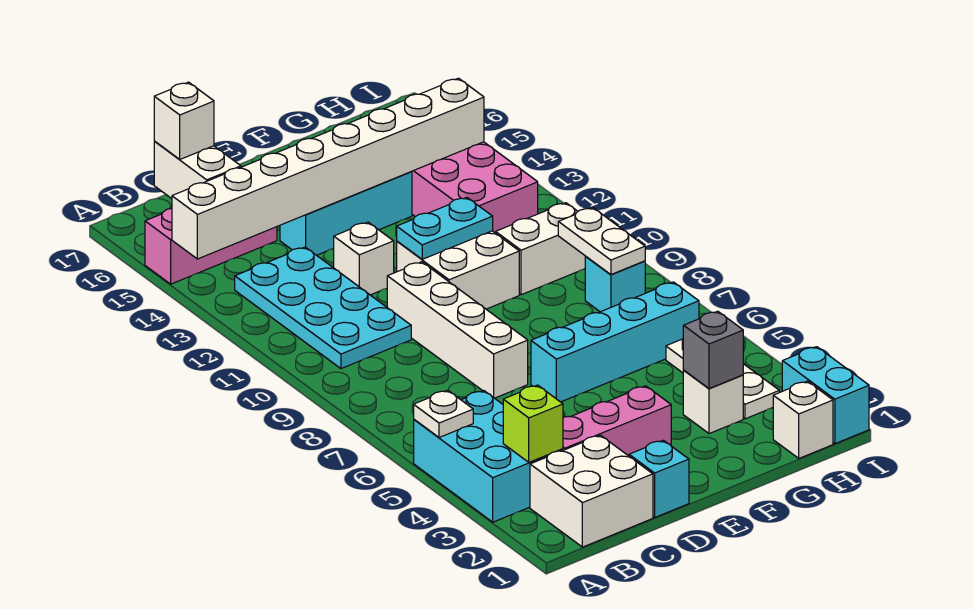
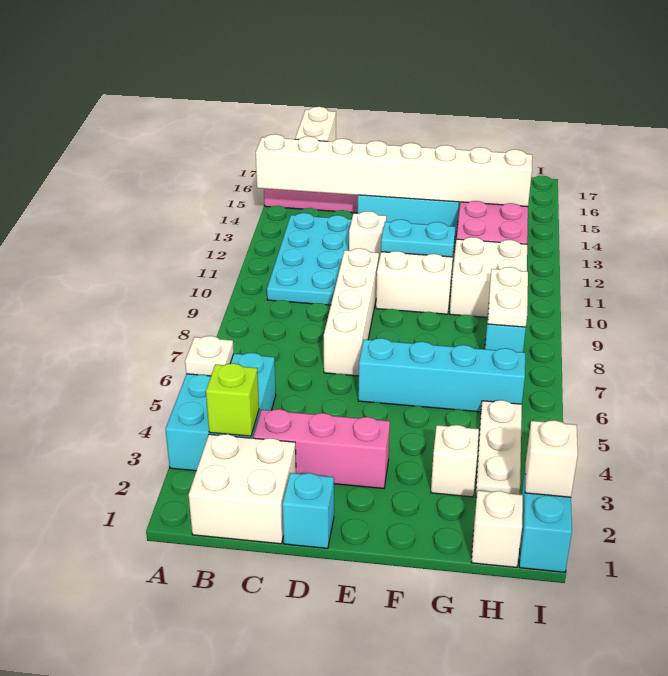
white brick B16 level 3 -> white brick I2 level 2
grey brick G3 level 2 -> none
white brick G10:H10 level 1 -> white brick G10:H11 level 1

